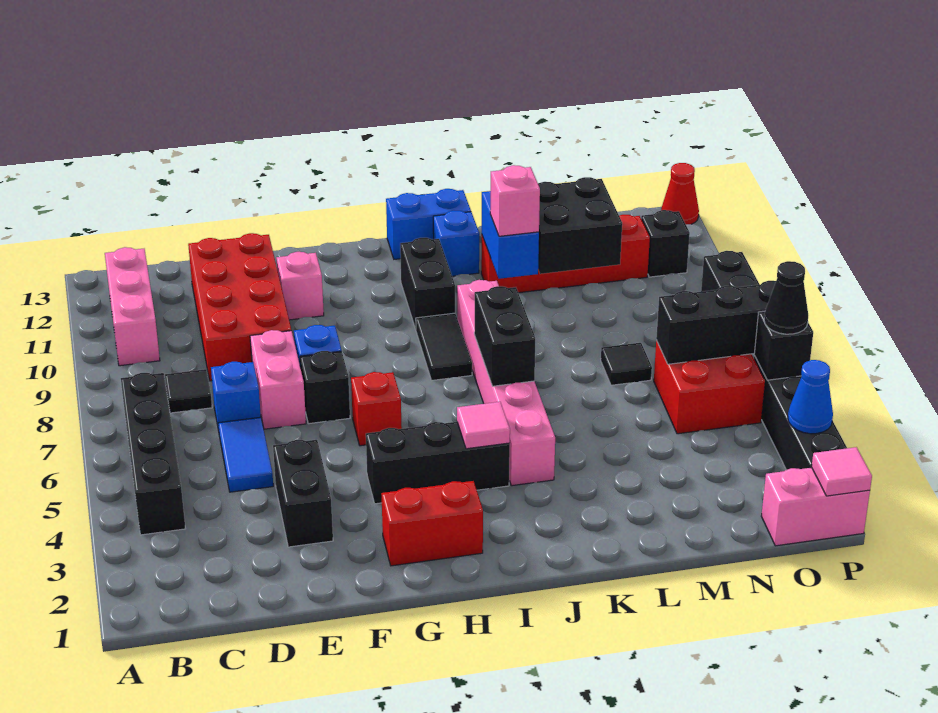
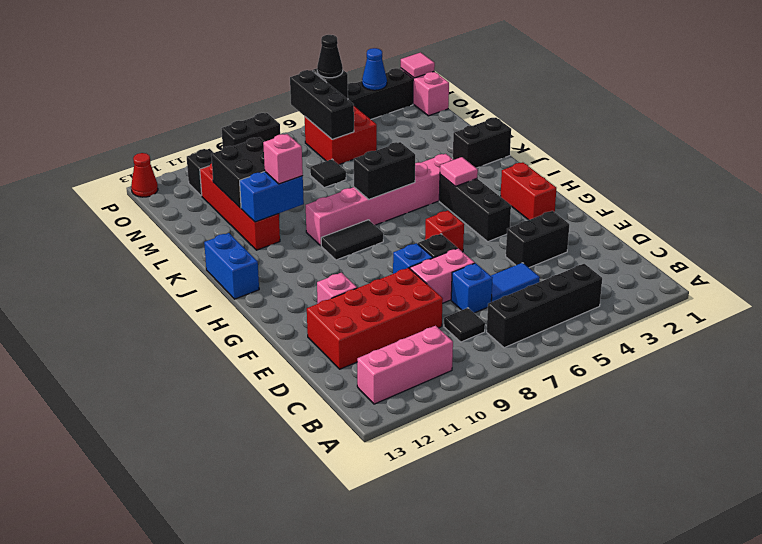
black brick I10:I11 level 1 -> black brick K1:K2 level 1
blue brick J12 level 1 -> none

